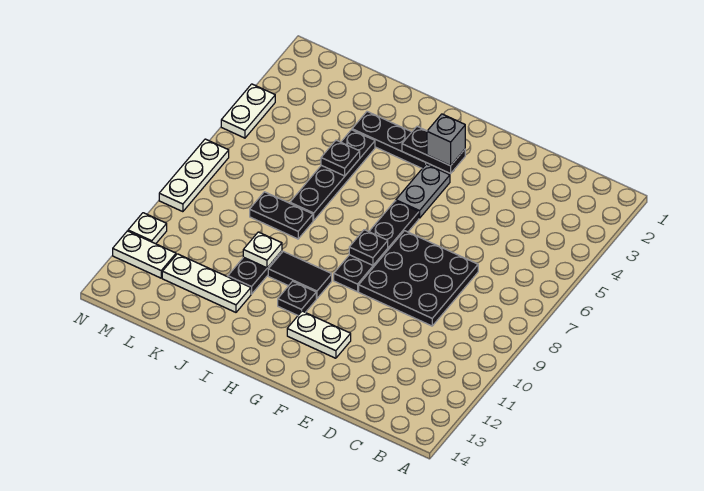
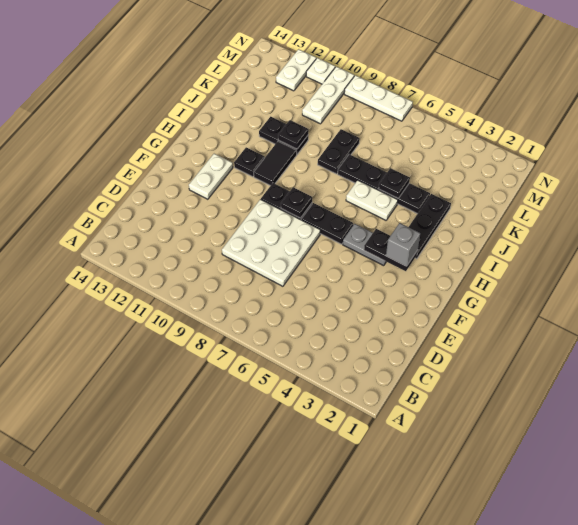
black plate D7:F9 level 1 -> white plate D7:F9 level 1
black plate G3:H3 level 2 -> black plate G3:G4 level 2
white plate J10 level 2 -> black plate J10 level 2
white plate J12:L12 level 1 -> white plate L10:N10 level 1
white plate N4:N5 level 1 -> white plate I5:I6 level 1

